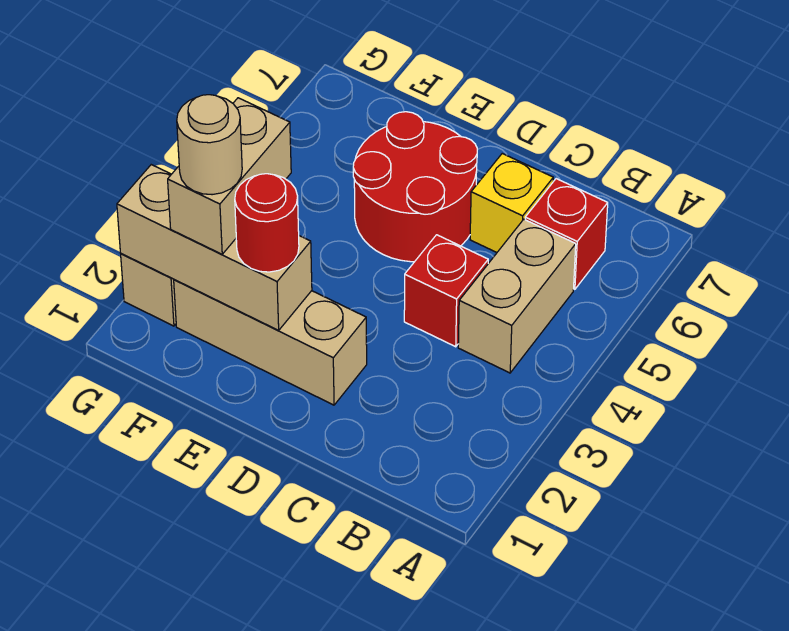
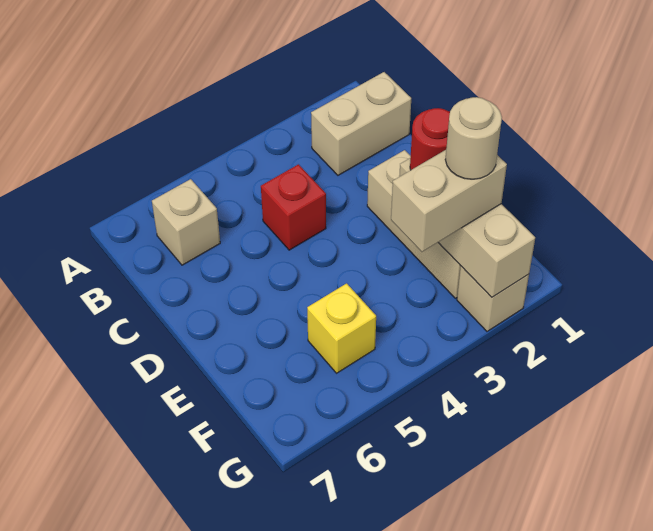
tan brick B4:B5 level 1 -> tan brick B1:B2 level 1
red brick B6 level 1 -> tan brick B6 level 1
yellow brick C6 level 1 -> yellow brick F5 level 1
red round brick D5:E6 level 1 -> none

